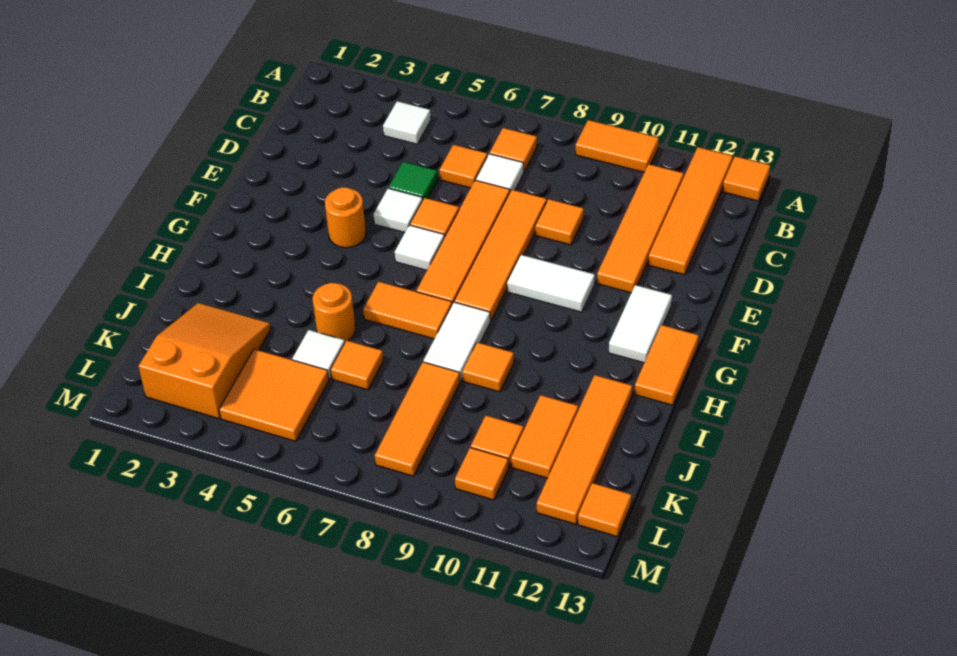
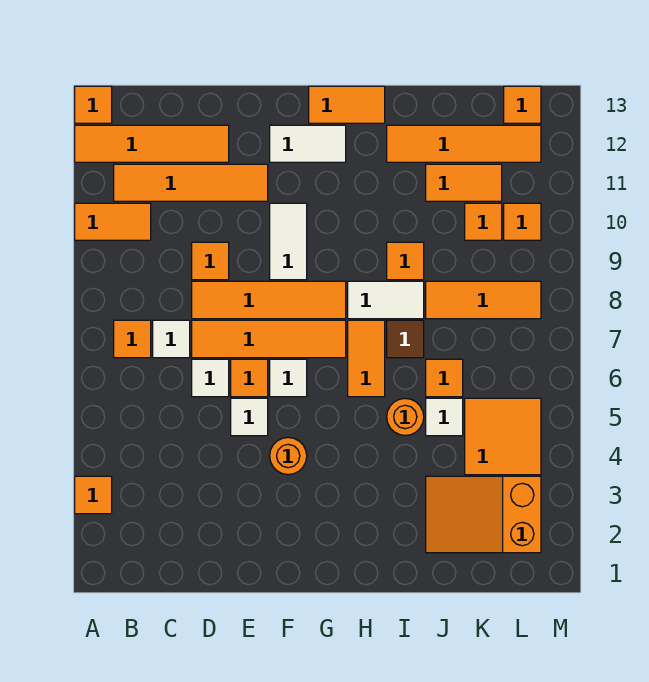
orange tile A9:A10 level 1 -> orange tile A10:B10 level 1
white tile B4 level 1 -> white tile D6 level 1
orange tile C6 level 1 -> orange tile A3 level 1
green tile D5 level 1 -> none
none -> brown tile I7 level 1

